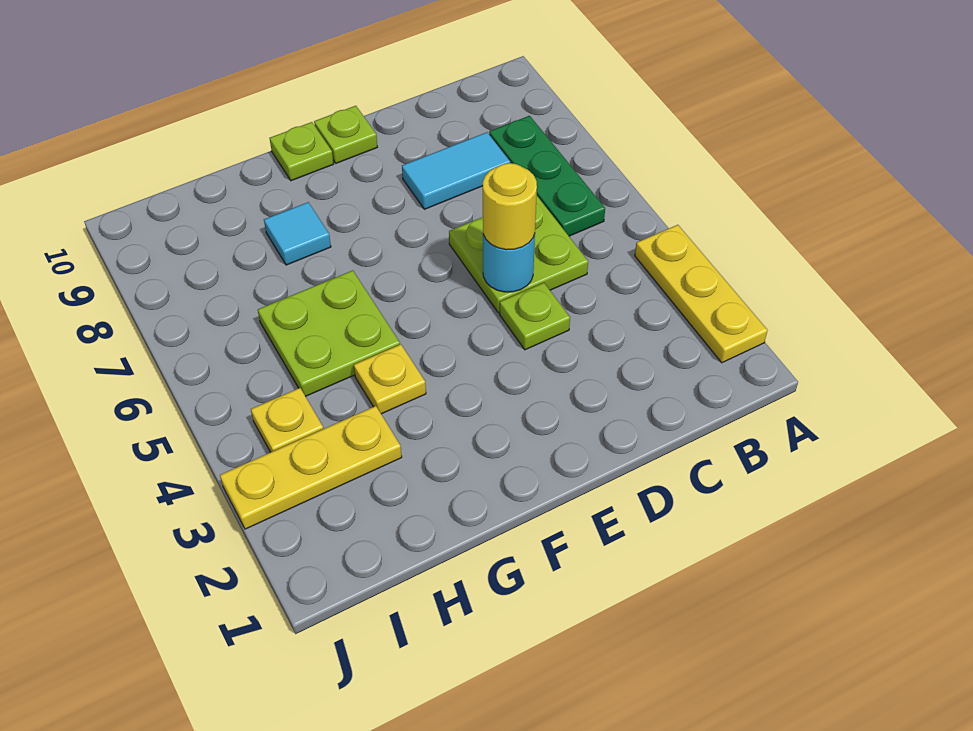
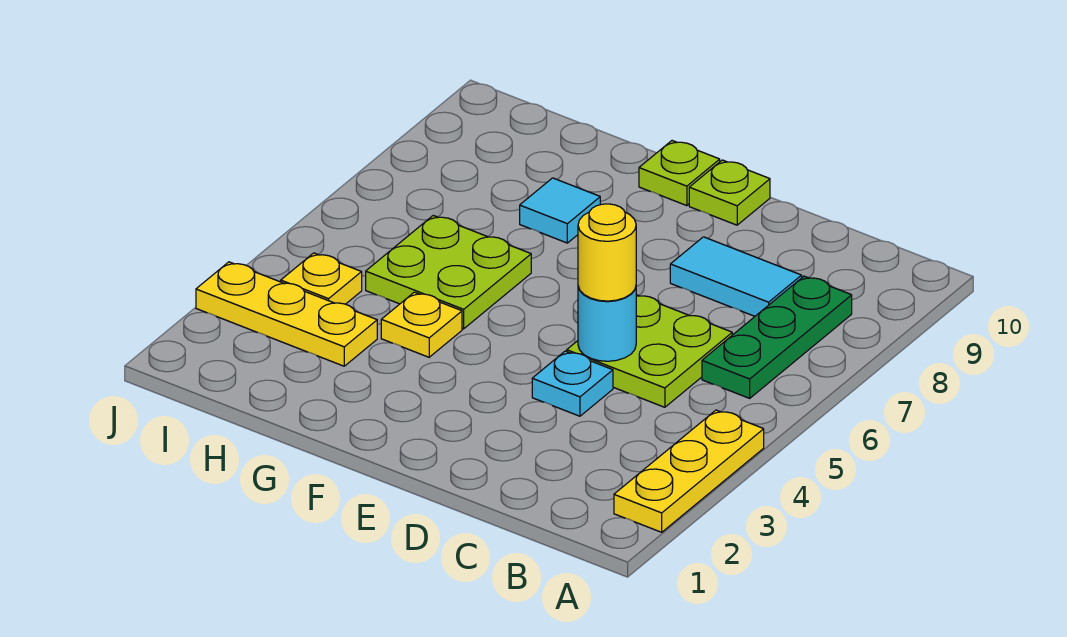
lime plate D4 level 1 -> cyan plate D4 level 1

